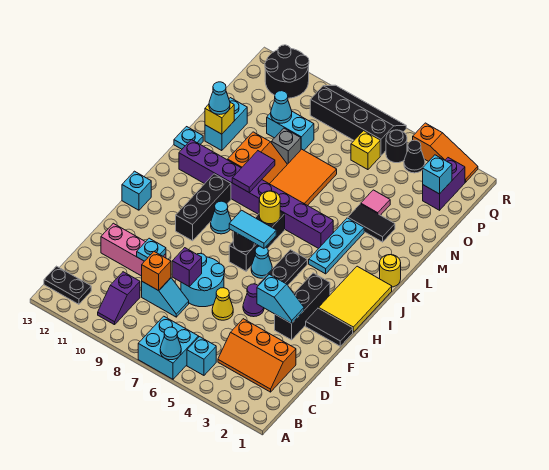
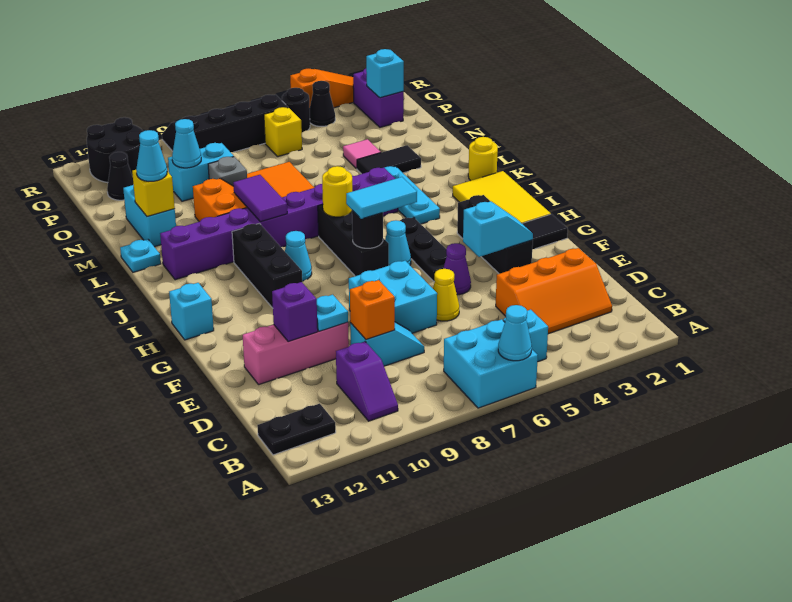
cyan round brick E7:F8 level 1 -> cyan brick E7:F8 level 1
purple brick E8 level 2 -> purple brick E11 level 2
none -> black cone P12 level 1

